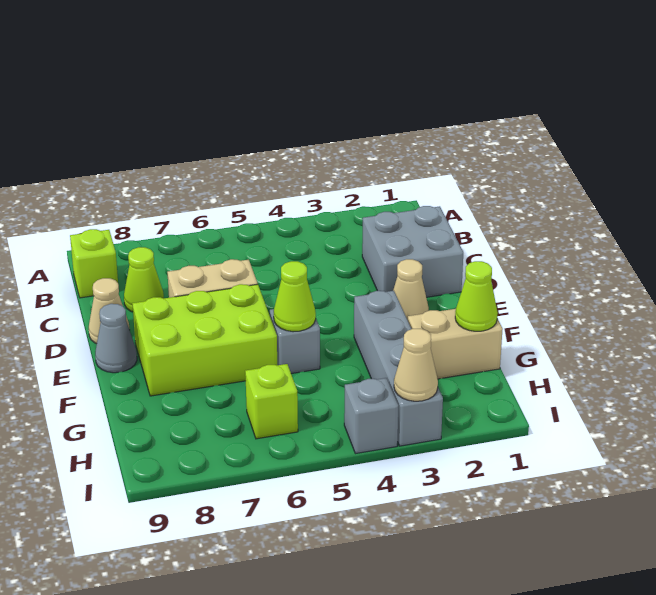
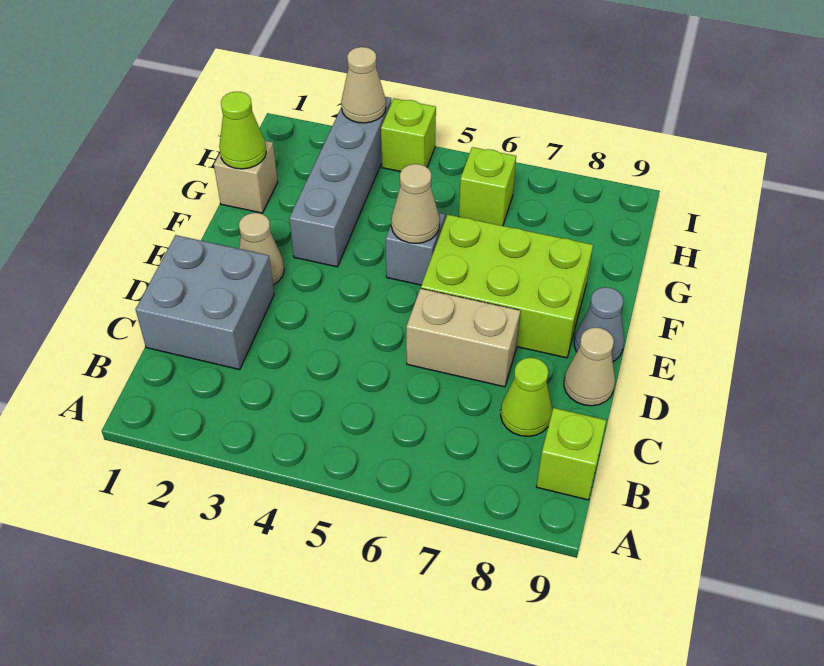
lime cone F5 level 2 -> tan cone F5 level 2
tan brick G1:G2 level 1 -> tan brick G1 level 1
grey brick I4 level 1 -> lime brick I4 level 1

